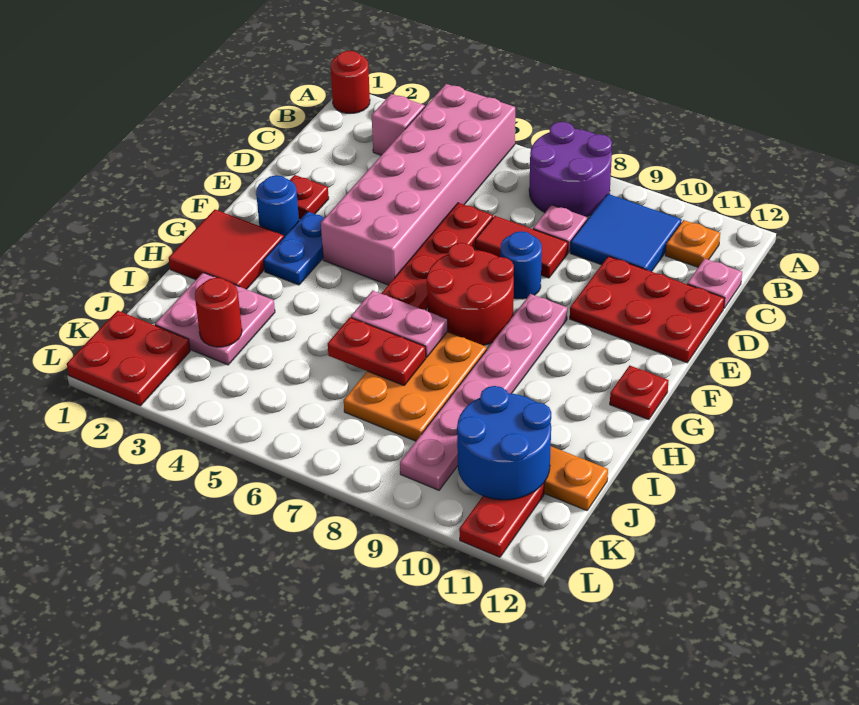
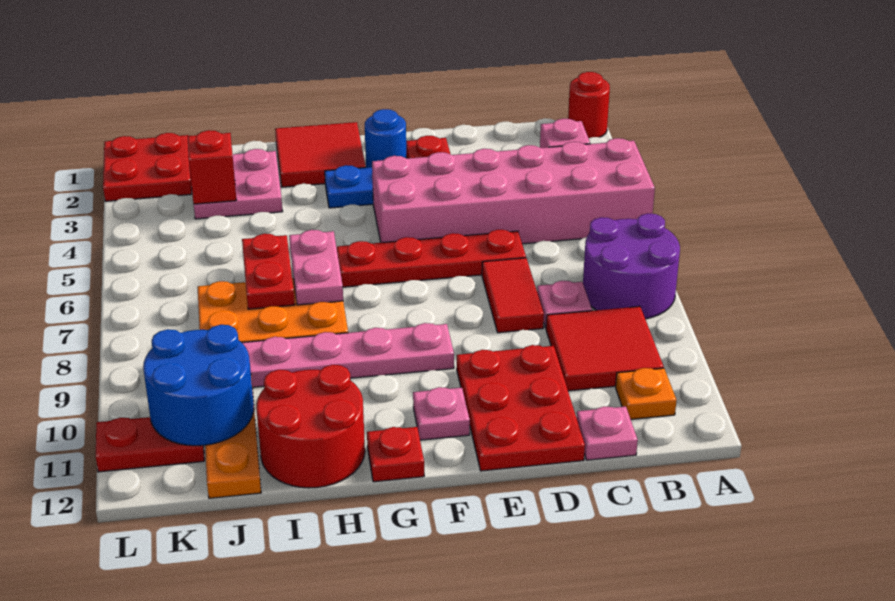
blue tile B9:C10 level 1 -> red tile B9:C10 level 1
blue round brick E8 level 1 -> none
red round brick F7:G8 level 1 -> red round brick H11:I12 level 1
none -> pink plate F11 level 1
red round brick J3 level 2 -> red brick J3 level 2

